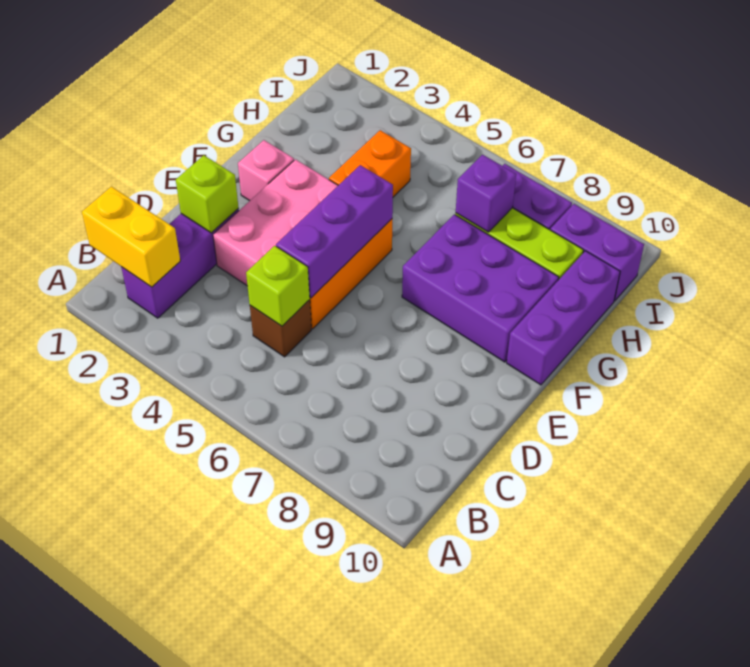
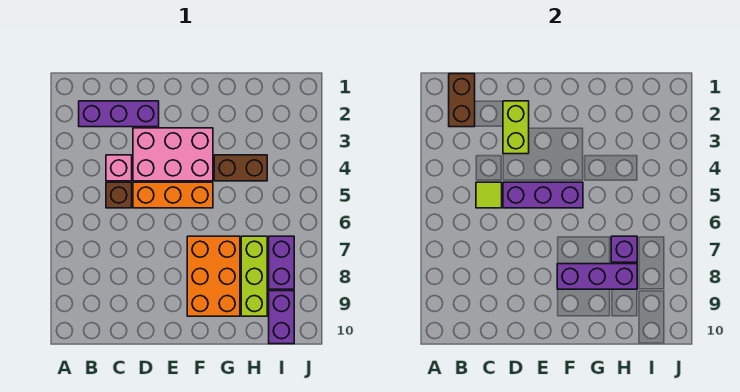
yellow brick B1:B2 level 2 -> brown brick B1:B2 level 2
lime brick C5 level 2 -> lime tile C5 level 2
lime brick D2 level 2 -> lime brick D2:D3 level 2
pink brick F2 level 1 -> pink brick C4 level 1
purple brick F7:G9 level 1 -> orange brick F7:G9 level 1
purple brick F10:H10 level 1 -> purple brick F8:H8 level 2
orange brick G4:H4 level 1 -> brown brick G4:H4 level 1

